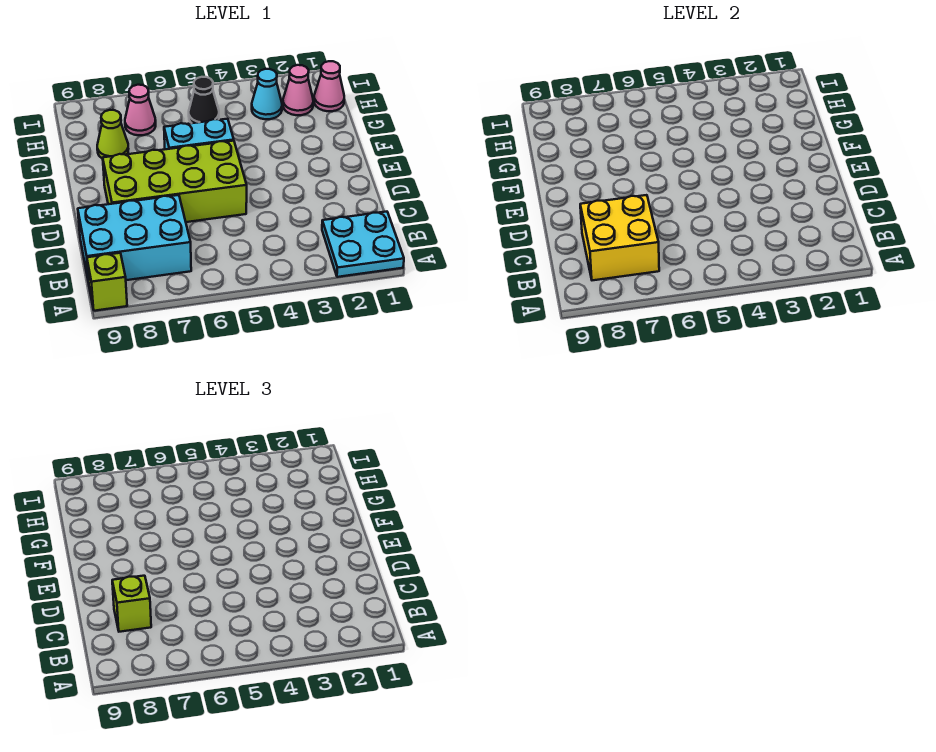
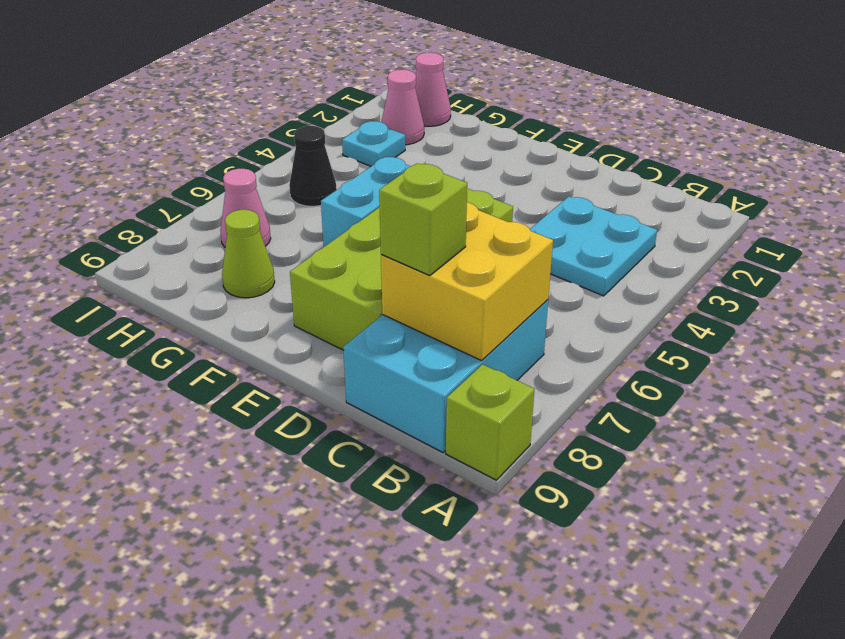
cyan plate A1:B2 level 1 -> cyan plate B3:C4 level 1
cyan cone H3 level 1 -> cyan plate H3 level 1

